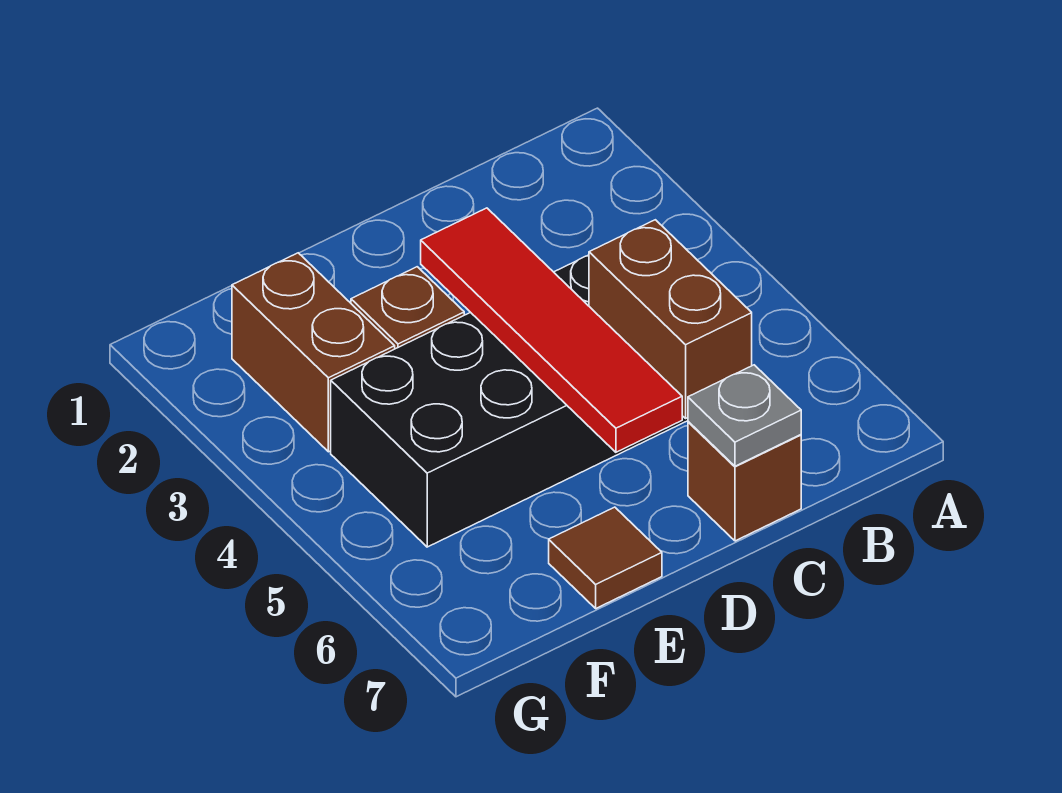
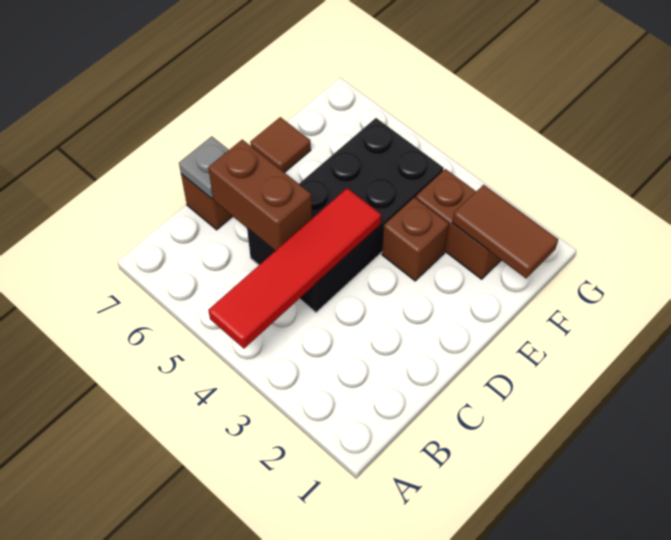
red tile D3:D6 level 2 -> red tile A4:D4 level 2
none -> brown tile F1:F2 level 2

